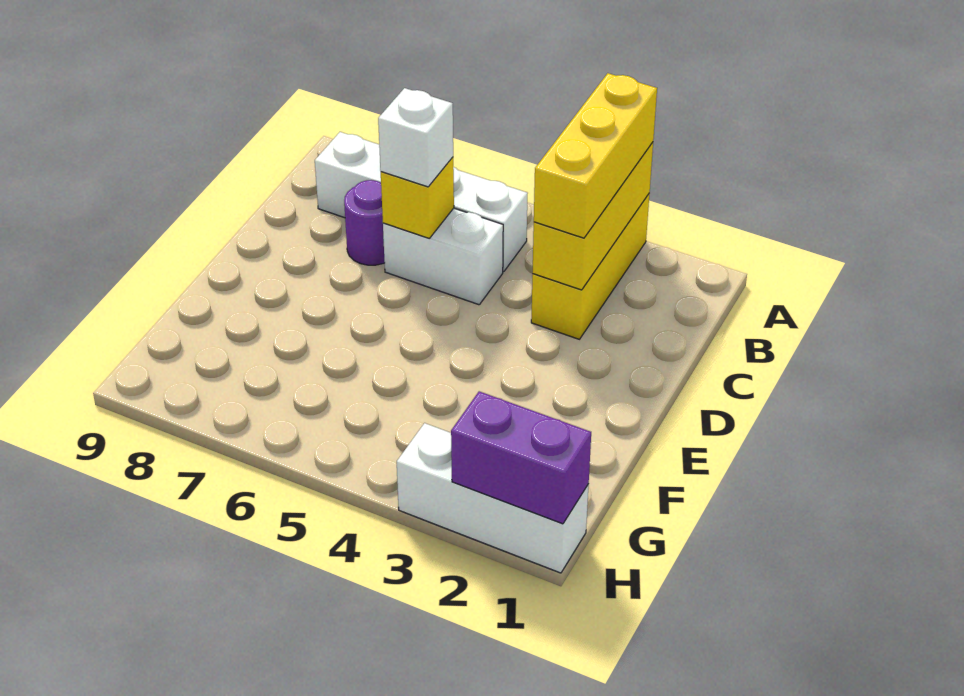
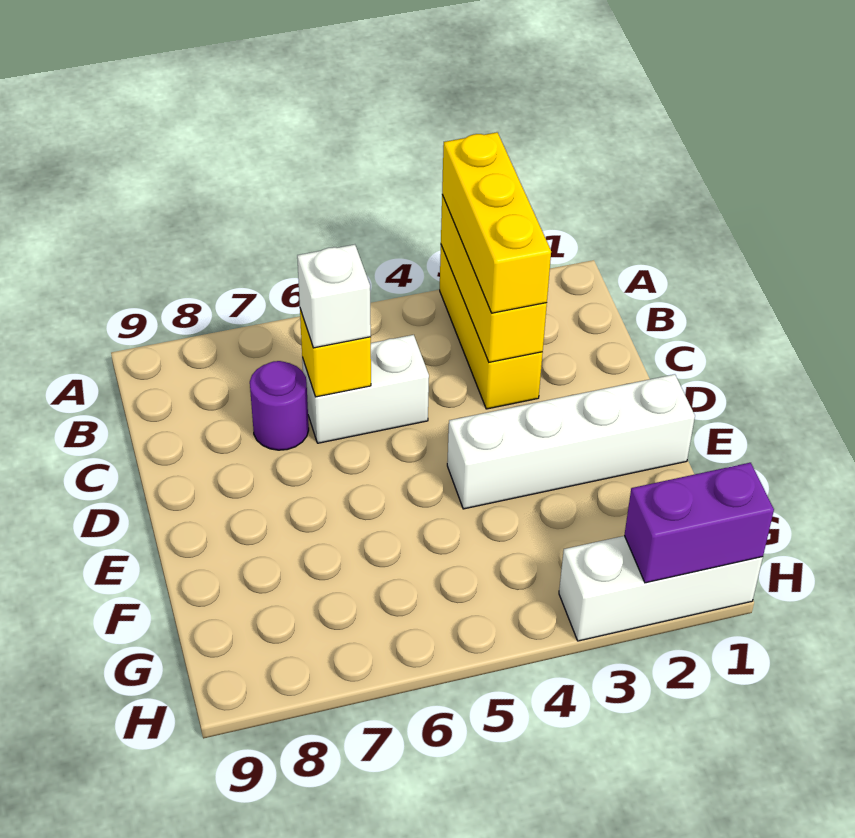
white brick B5:B8 level 1 -> white brick E1:E4 level 1

